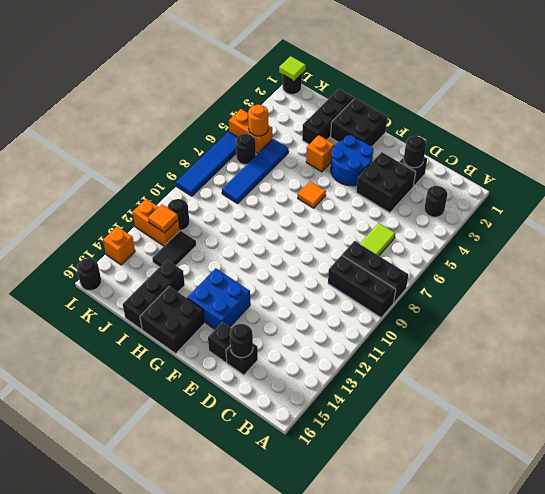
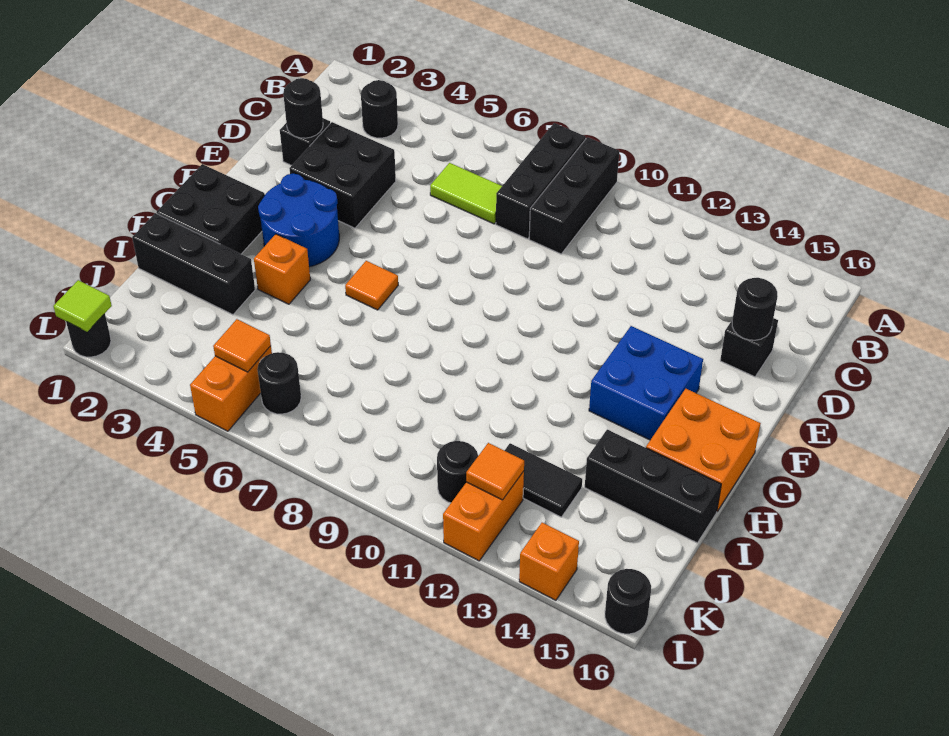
black brick E15 level 1 -> none
black brick G15:H16 level 1 -> orange brick G15:H16 level 1
blue tile J5:J8 level 1 -> none
orange round brick K5 level 2 -> orange tile K5 level 2
blue tile L6:L9 level 1 -> none

